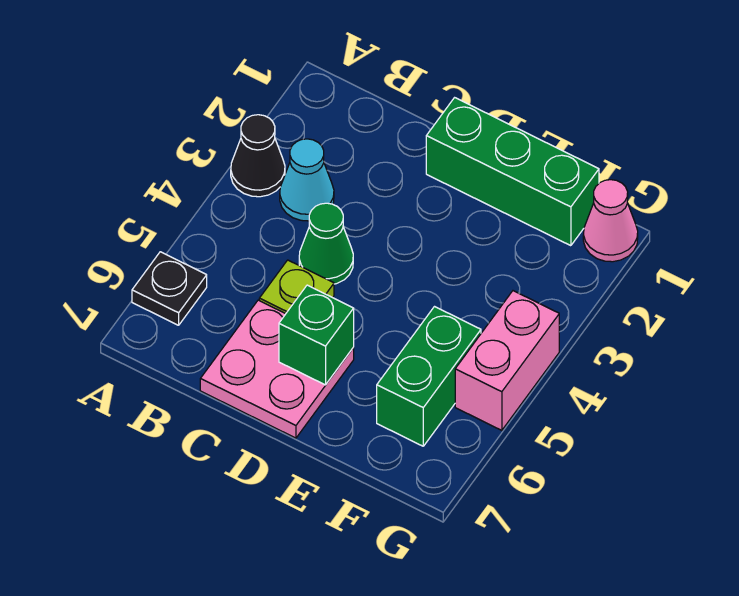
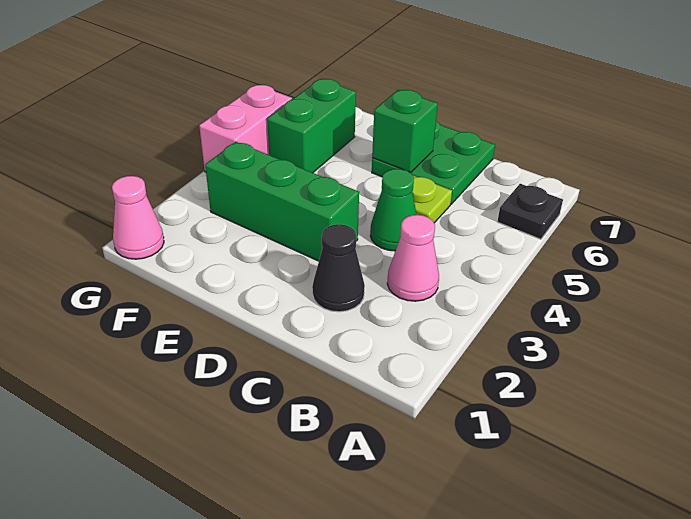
black cone A3 level 1 -> black cone C2 level 1
cyan cone B3 level 1 -> pink cone B3 level 1
pink plate C6:D7 level 1 -> green plate C6:D7 level 1
green brick D1:F1 level 1 -> green brick D3:F3 level 1

